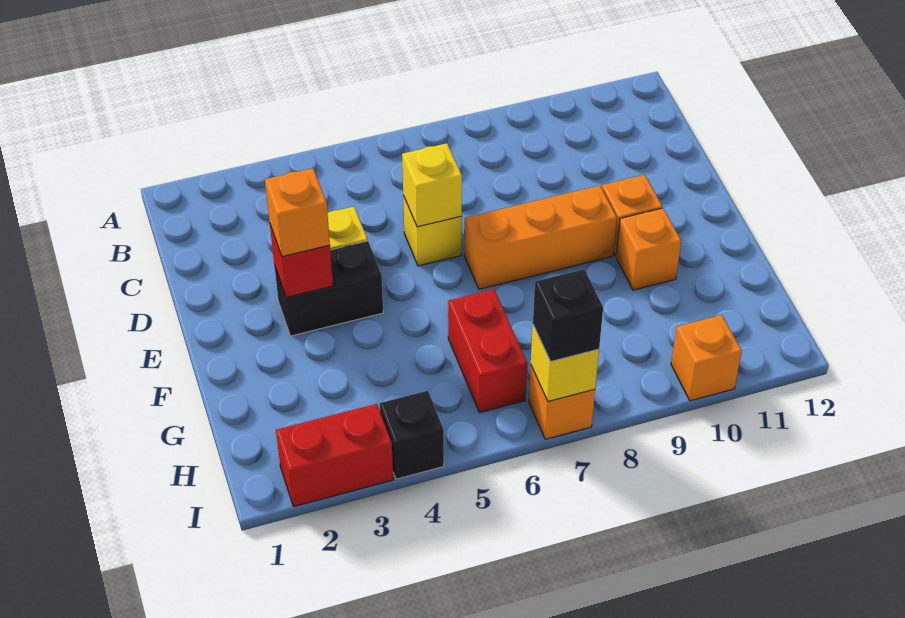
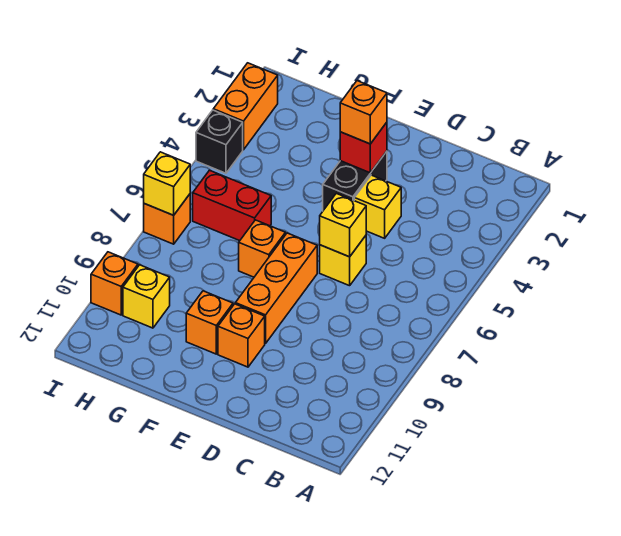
none -> orange brick F7 level 1
none -> yellow brick H10 level 1
red brick I2:I3 level 1 -> orange brick I2:I3 level 1
black brick I7 level 3 -> none

